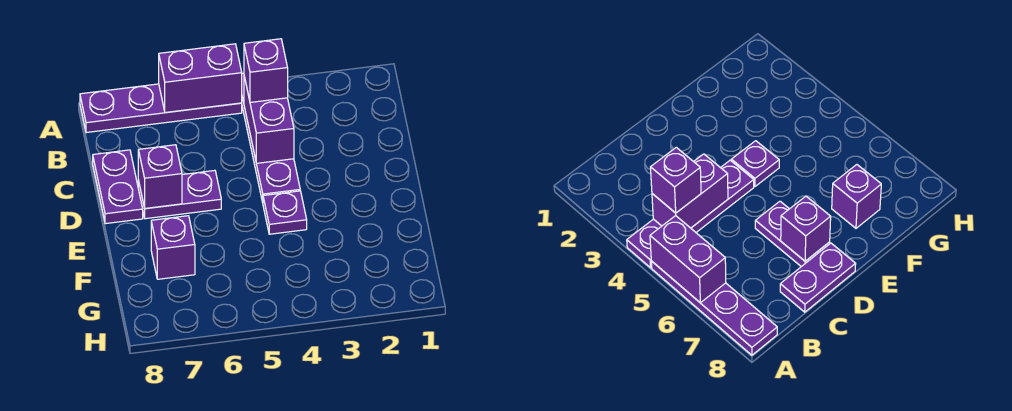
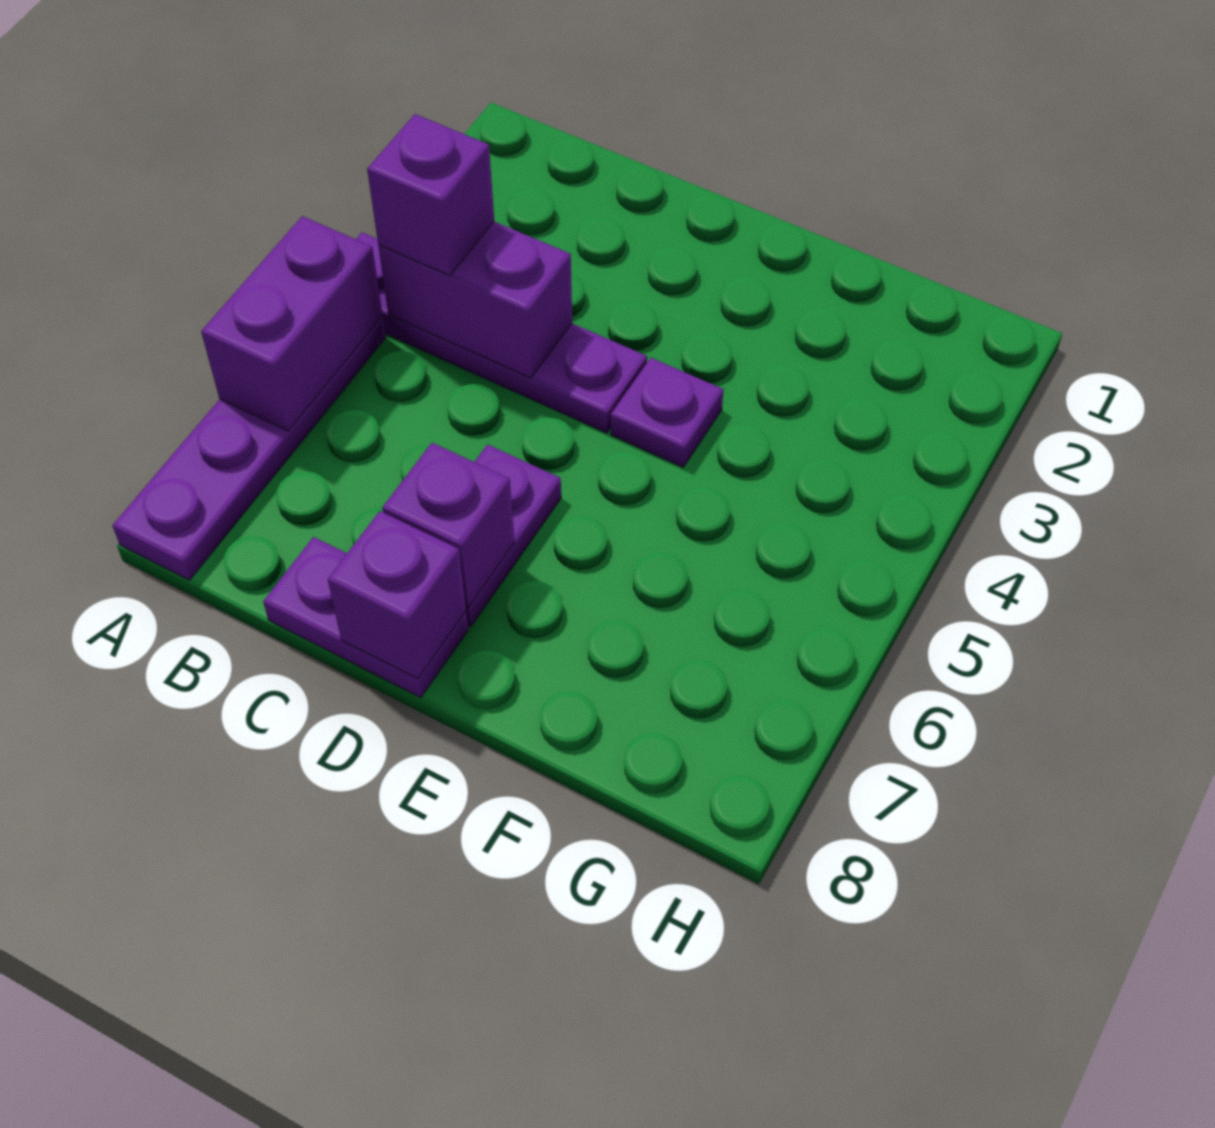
purple brick F7 level 1 -> purple brick D8 level 2

